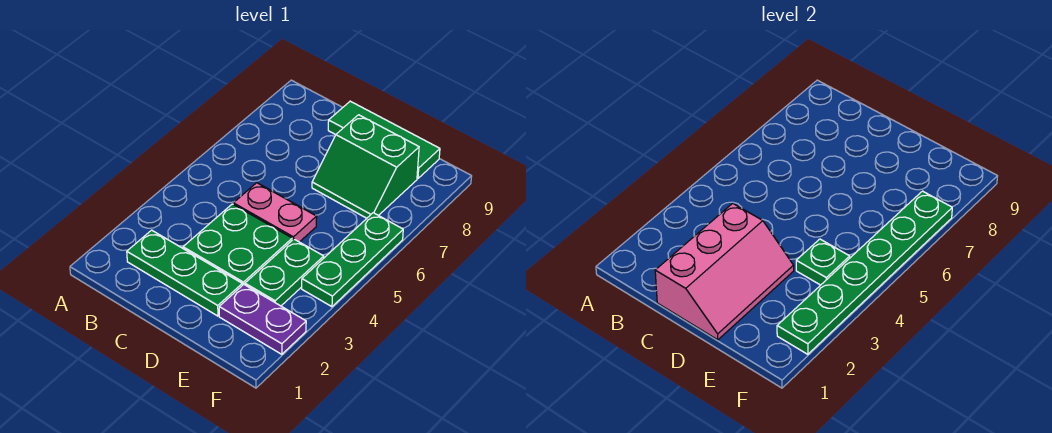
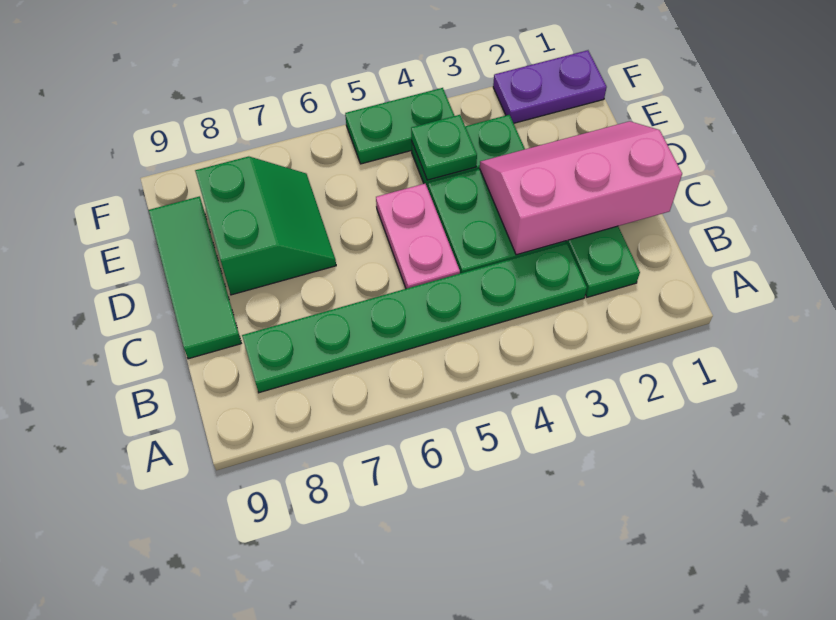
purple plate E2:F2 level 1 -> purple plate F1:F2 level 1
green plate F2:F7 level 2 -> green plate B3:B8 level 1
green plate F4:F6 level 1 -> green plate F4:F5 level 1

